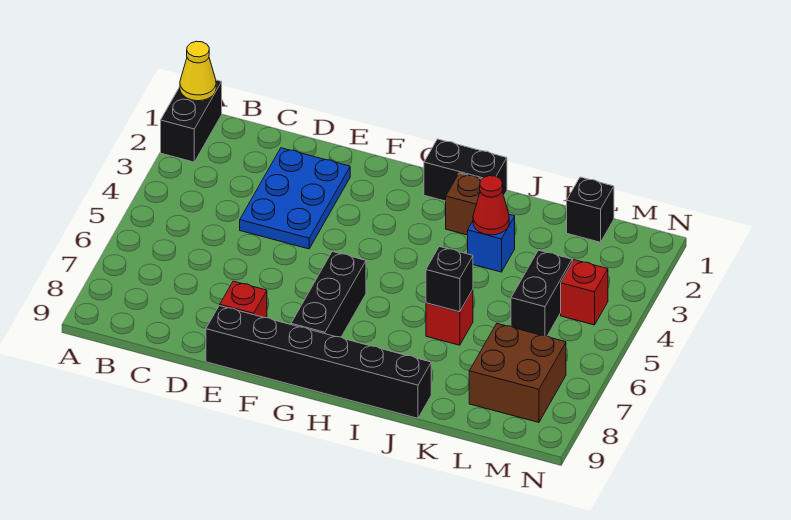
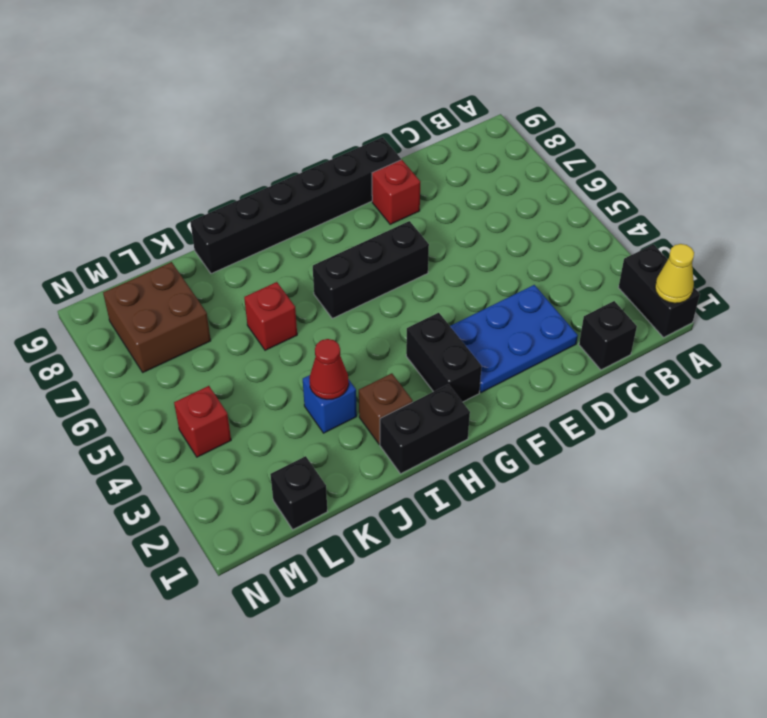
blue plate D2:E4 level 1 -> blue plate D2:F3 level 1
black brick G6:G8 level 1 -> black brick F6:H6 level 1
black brick J6 level 2 -> black brick C1 level 1
black brick L4:L5 level 1 -> black brick G2:G3 level 1

